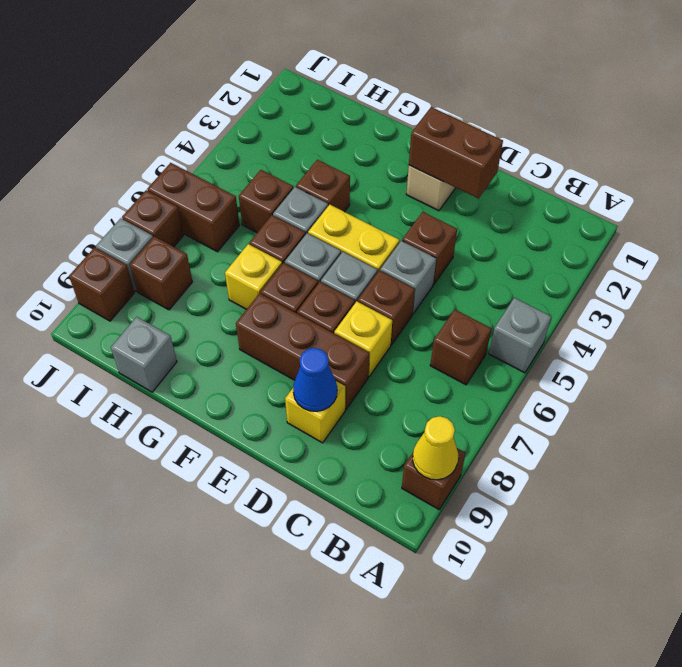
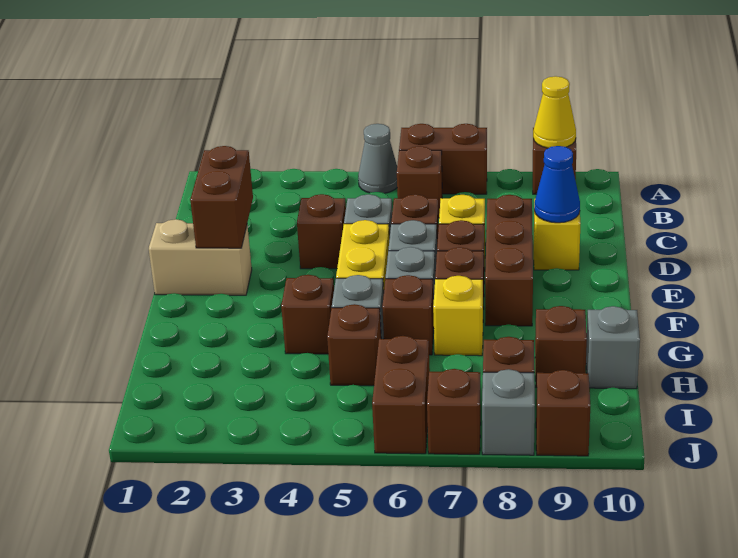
grey brick A5 level 1 -> grey cone A5 level 1
none -> brown brick A6:A7 level 1
none -> brown brick H9 level 1

